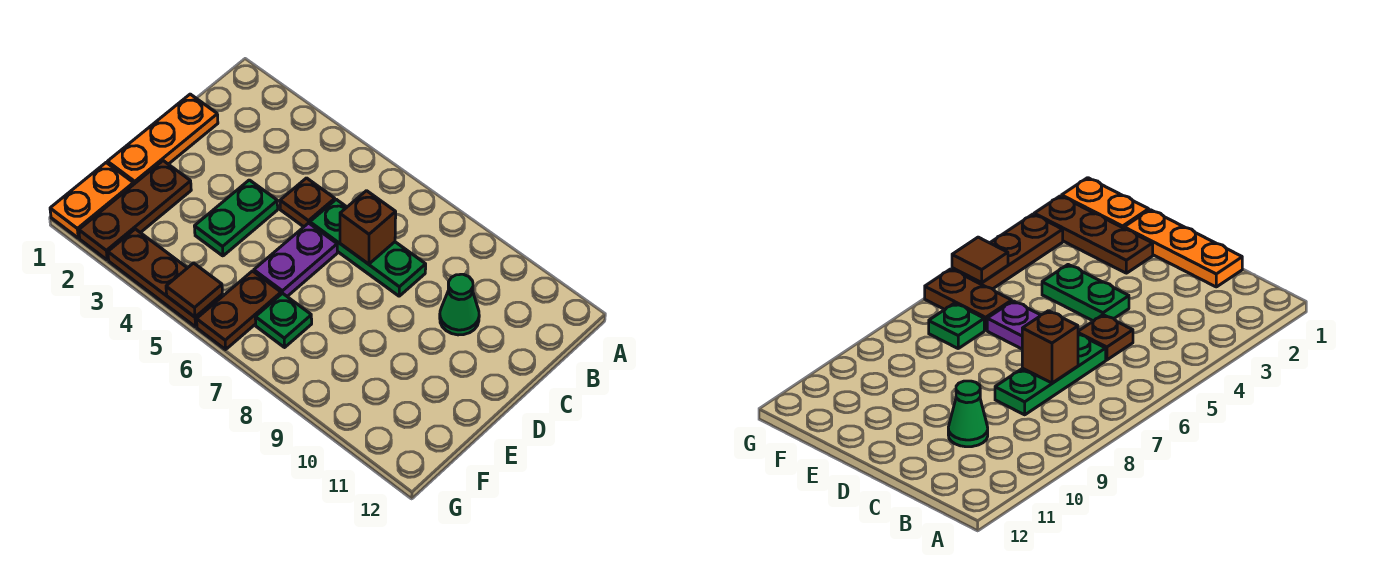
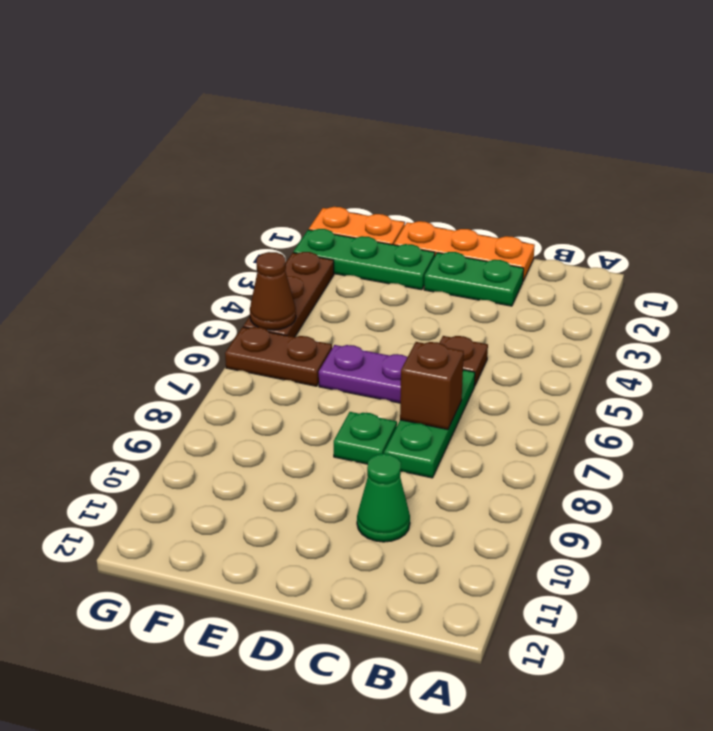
green plate D4:E4 level 1 -> green plate C2:D2 level 1
brown plate E2:G2 level 1 -> green plate E2:G2 level 1
green plate F7 level 1 -> green plate D8 level 1
brown tile G5 level 2 -> brown cone G5 level 2

